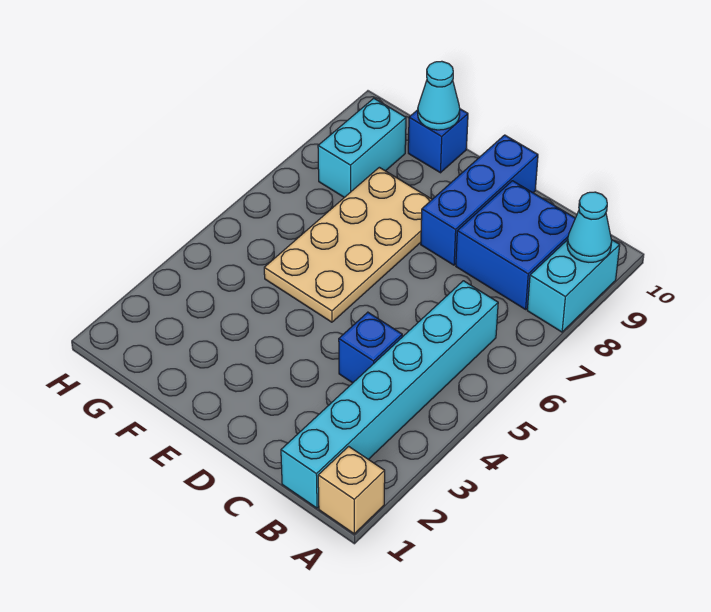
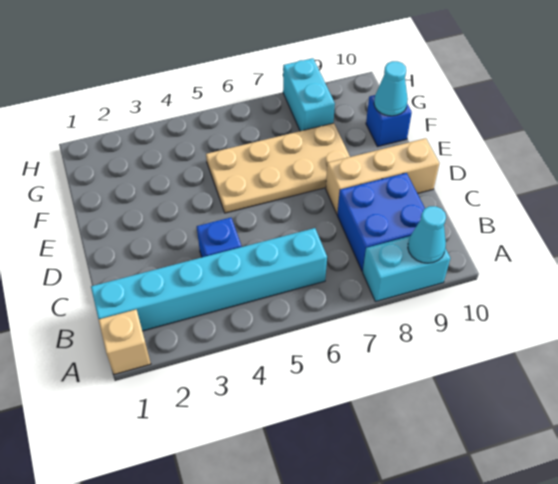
blue brick D8:D10 level 1 -> tan brick D8:D10 level 1
cyan brick G8:G9 level 1 -> cyan brick G8:H8 level 1

